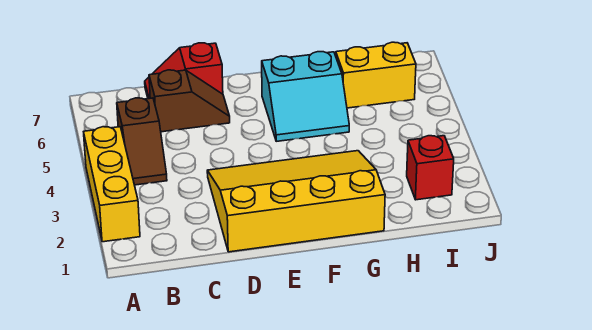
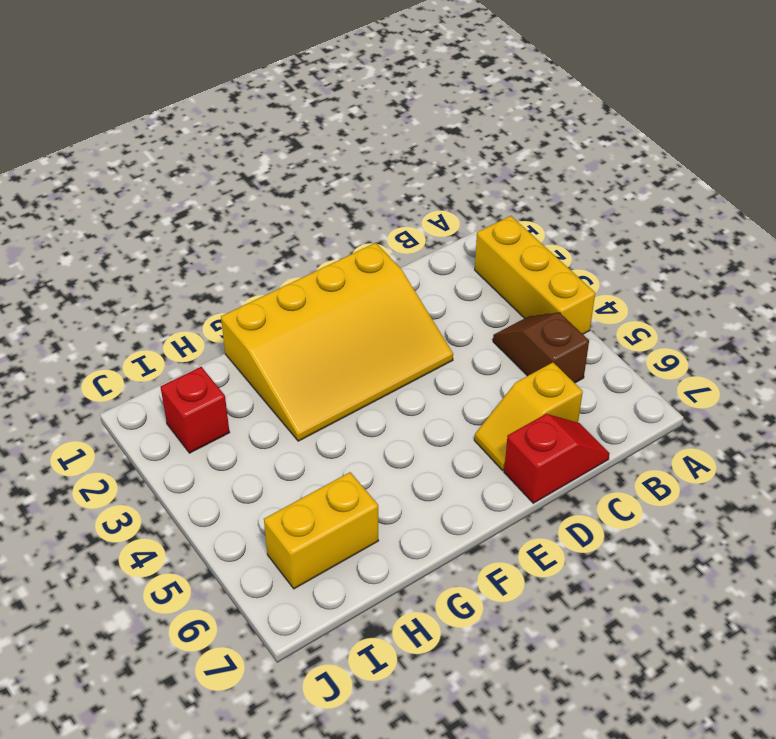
brown slope C6:D6 level 1 top C -> yellow slope C6:D6 level 1 top C
cyan slope F5:G6 level 1 top 6 -> none

